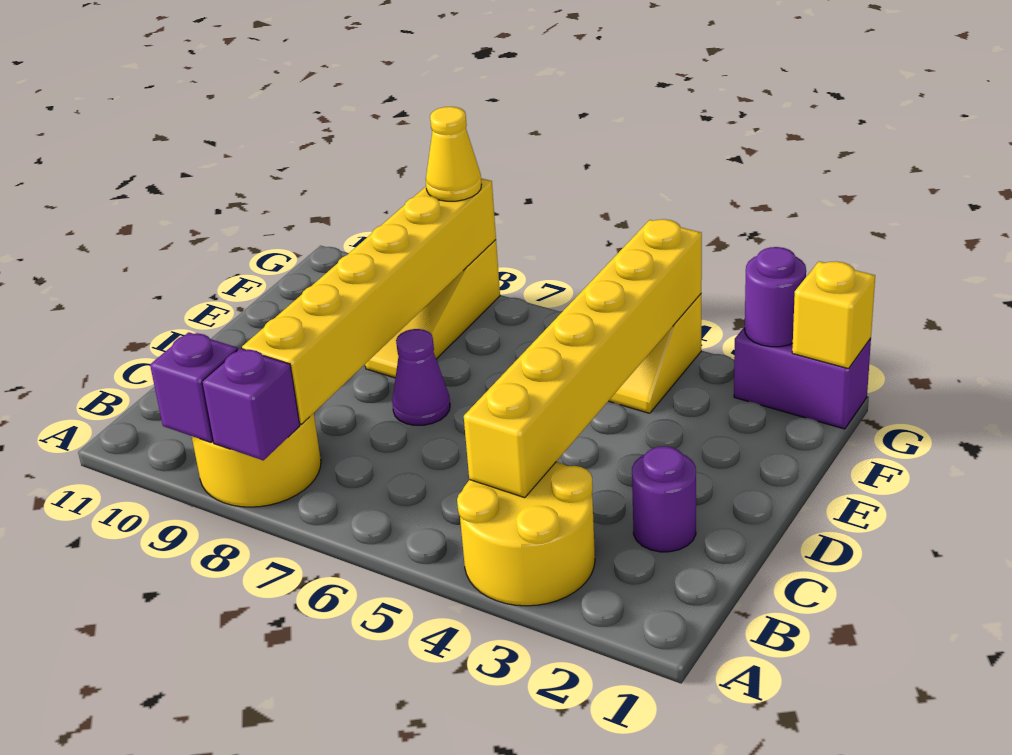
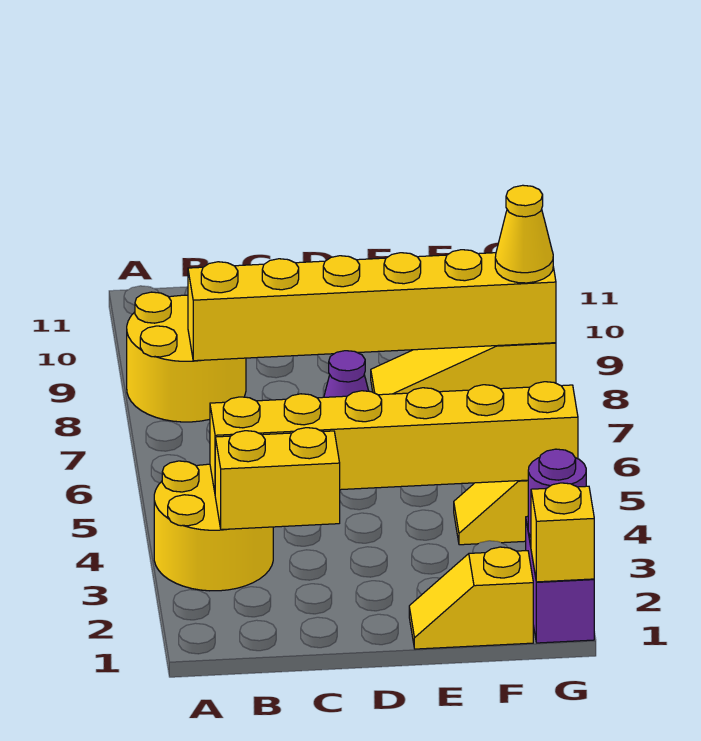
purple brick A8 level 2 -> none
purple brick A9 level 2 -> none
none -> yellow brick B3:C3 level 2
purple round brick C2 level 1 -> none
none -> yellow slope E1:F1 level 1 top F

